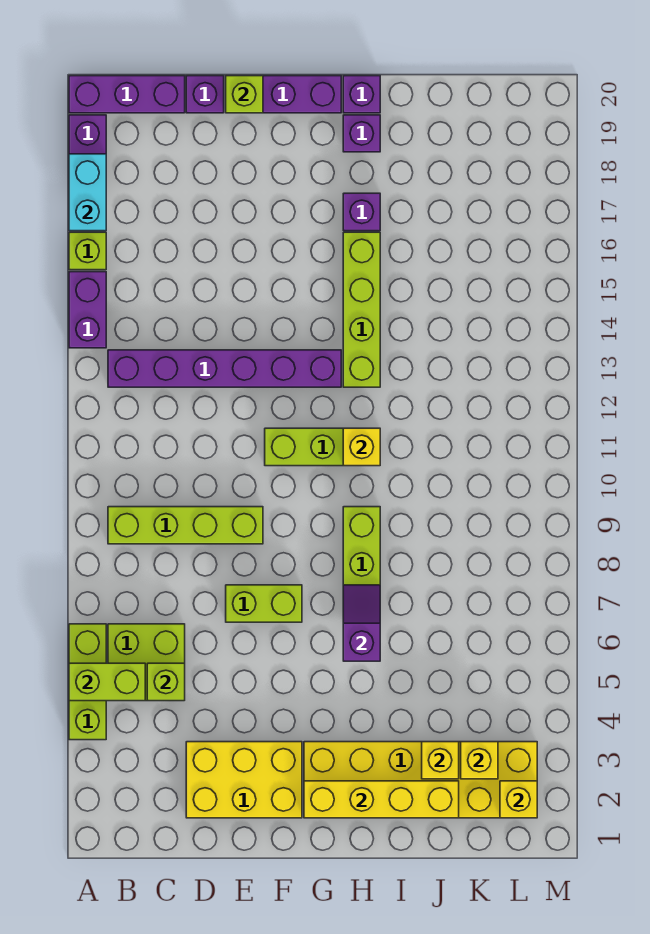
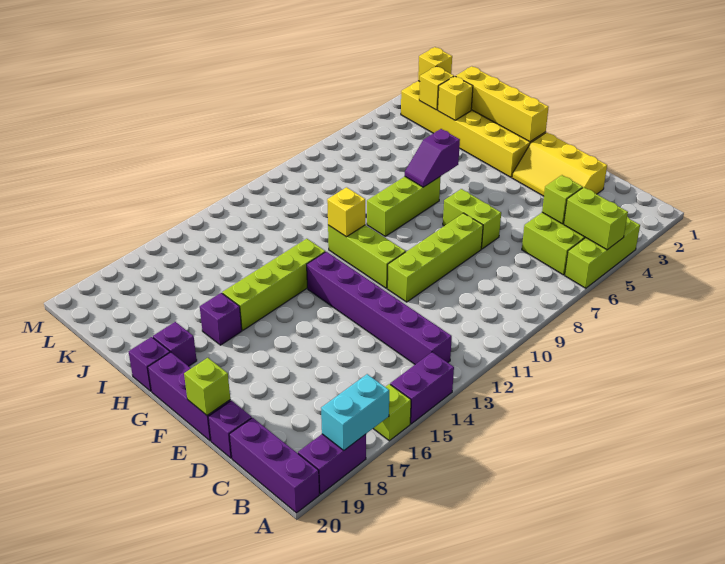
lime brick B9:E9 level 1 -> lime brick E8:E11 level 1
yellow brick D2:F3 level 1 -> yellow slope D2:F3 level 1 top 2

